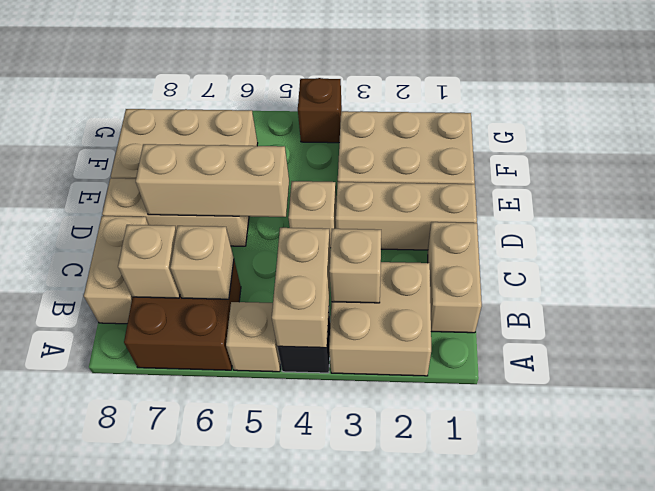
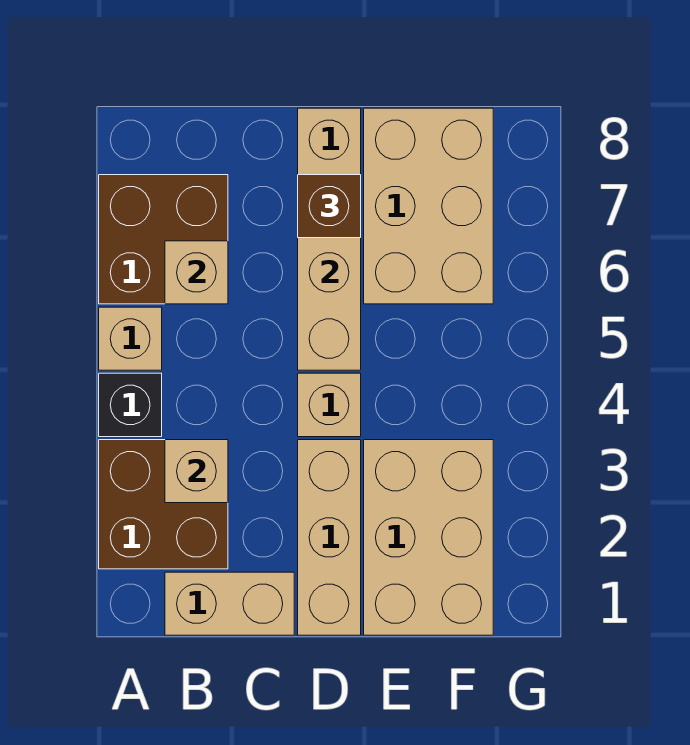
tan brick A2:B3 level 1 -> brown brick A2:B3 level 1
tan brick A4:B4 level 2 -> none
tan brick B7 level 2 -> none
tan brick B8:C8 level 1 -> none
brown brick G4 level 1 -> brown brick D7 level 3

